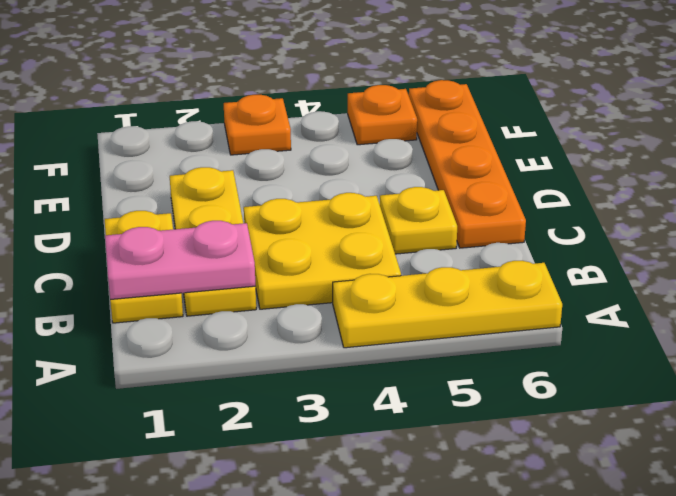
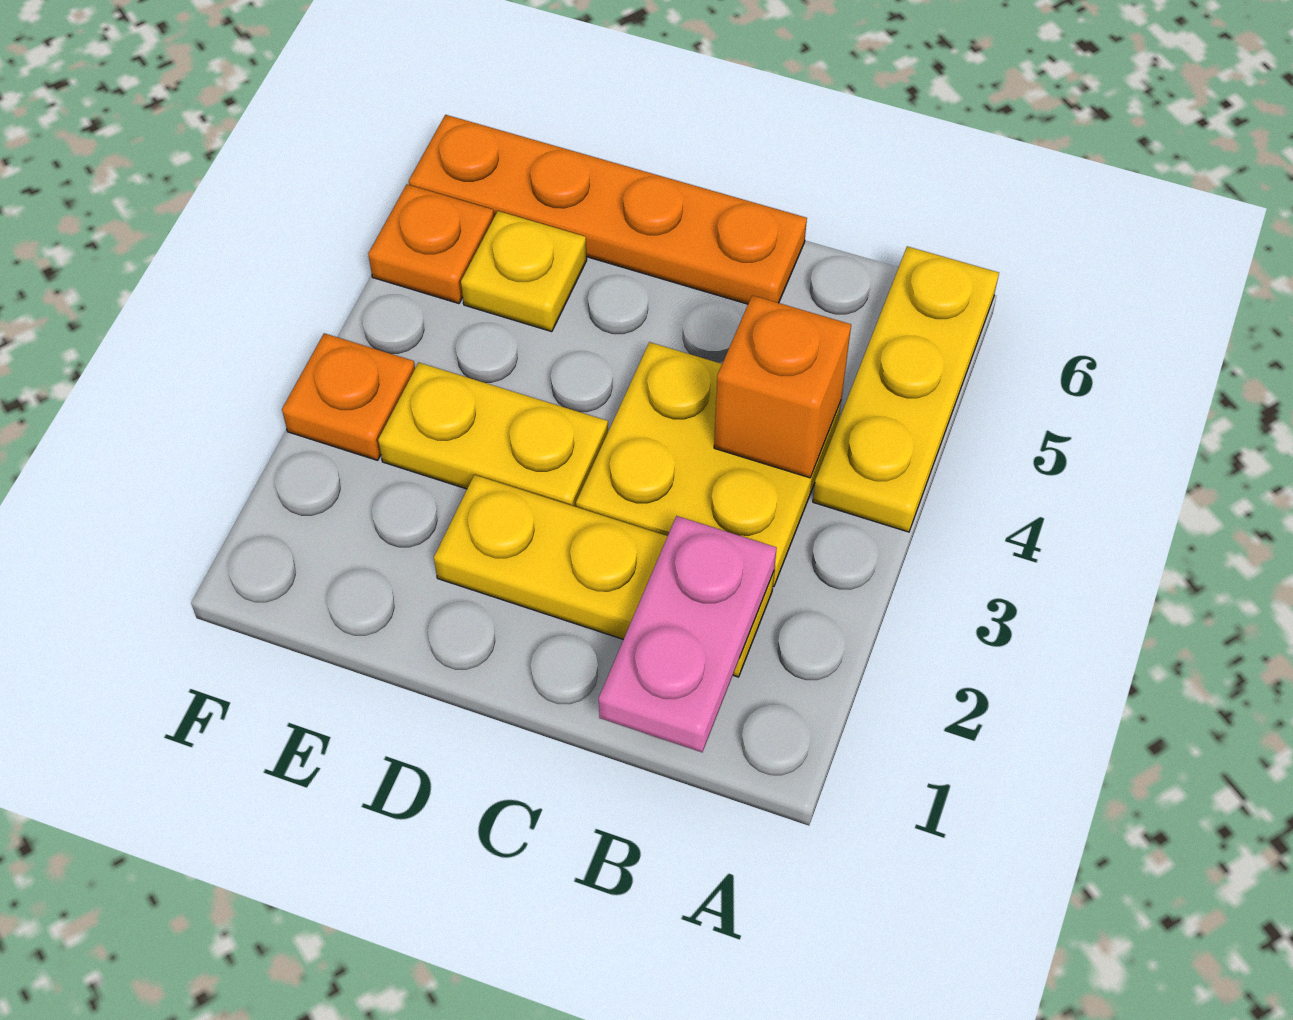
yellow plate B1:C1 level 1 -> yellow plate D3:E3 level 1
none -> orange brick B4 level 2
yellow plate C5 level 1 -> yellow plate E5 level 1

